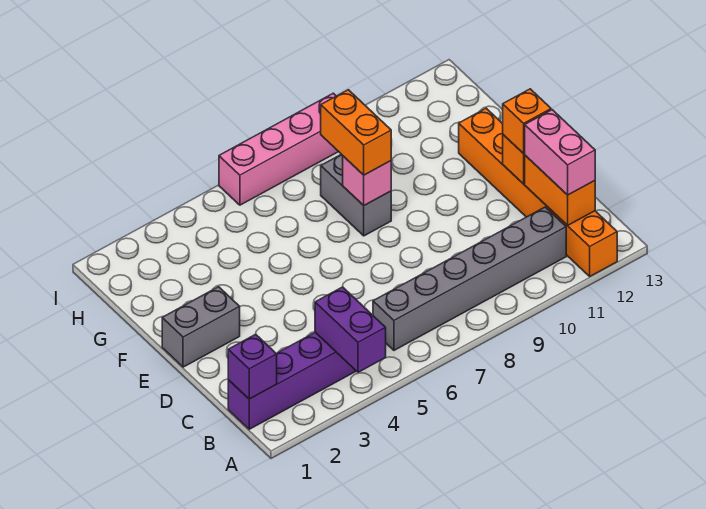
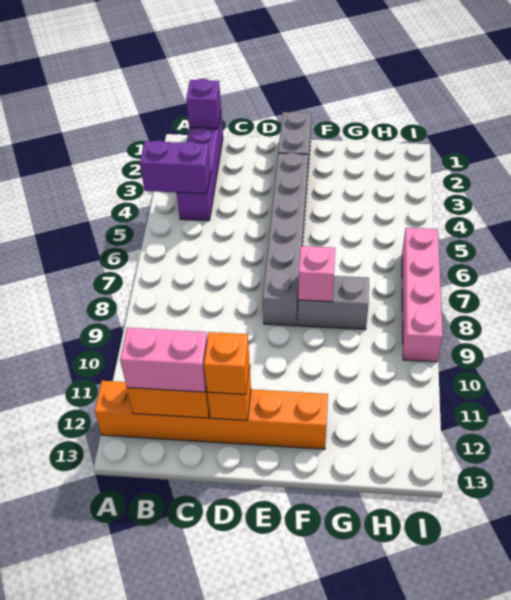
grey brick B6:B11 level 1 -> grey brick E3:E8 level 1
orange brick F8:G8 level 3 -> none

